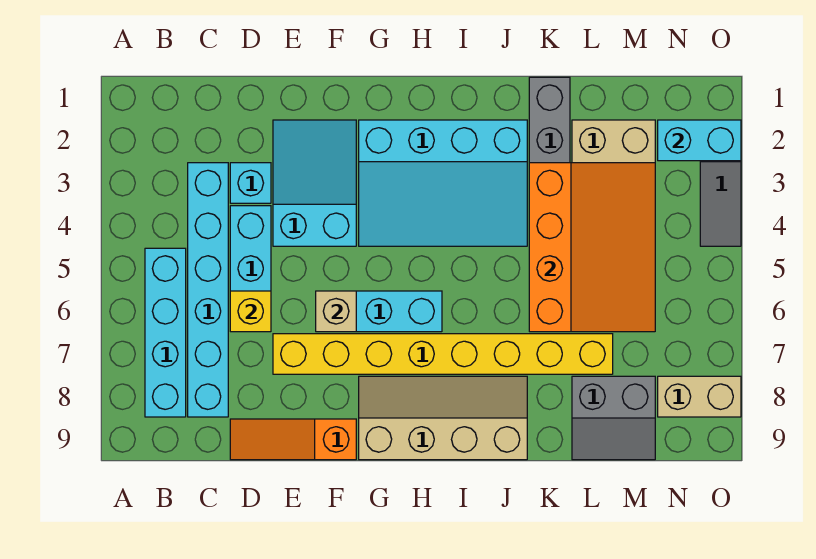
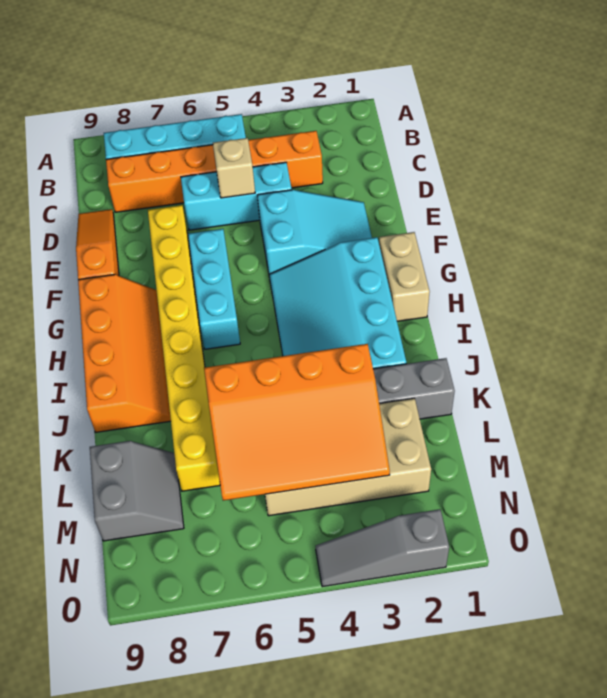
cyan brick C3:C8 level 1 -> orange brick C3:C8 level 1
cyan brick D3 level 1 -> none
yellow brick D6 level 2 -> none
tan brick F6 level 2 -> tan brick D5 level 2
tan slope G8:J9 level 1 top 9 -> orange slope G8:J9 level 1 top 9
grey slope L8:M9 level 1 top 8 -> grey slope L8:M9 level 1 top 9
cyan brick N2:O2 level 2 -> none
tan brick N8:O8 level 1 -> tan brick G1:H1 level 1

